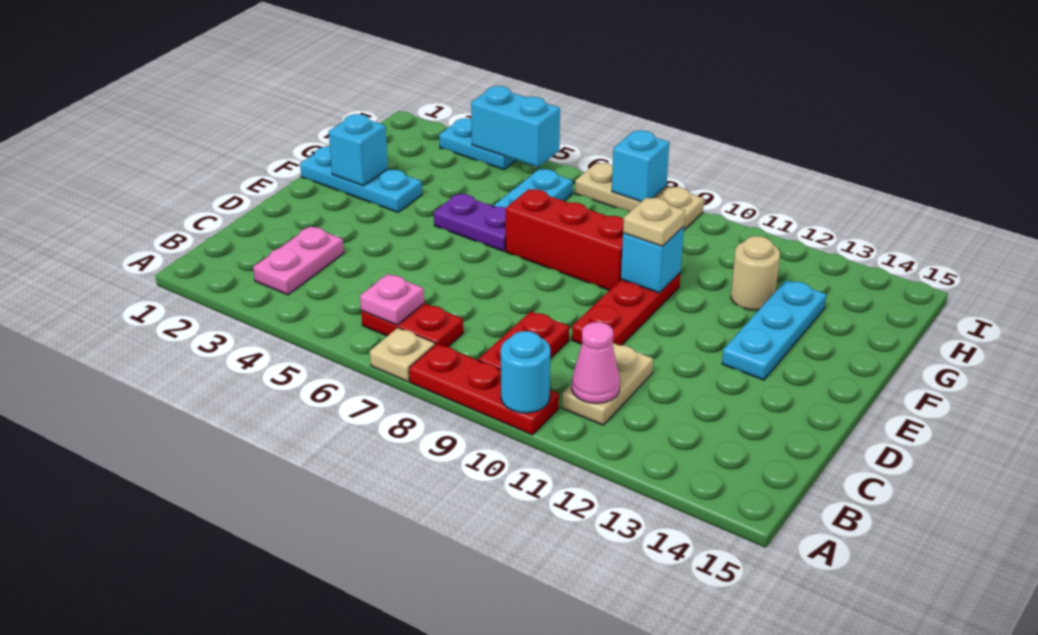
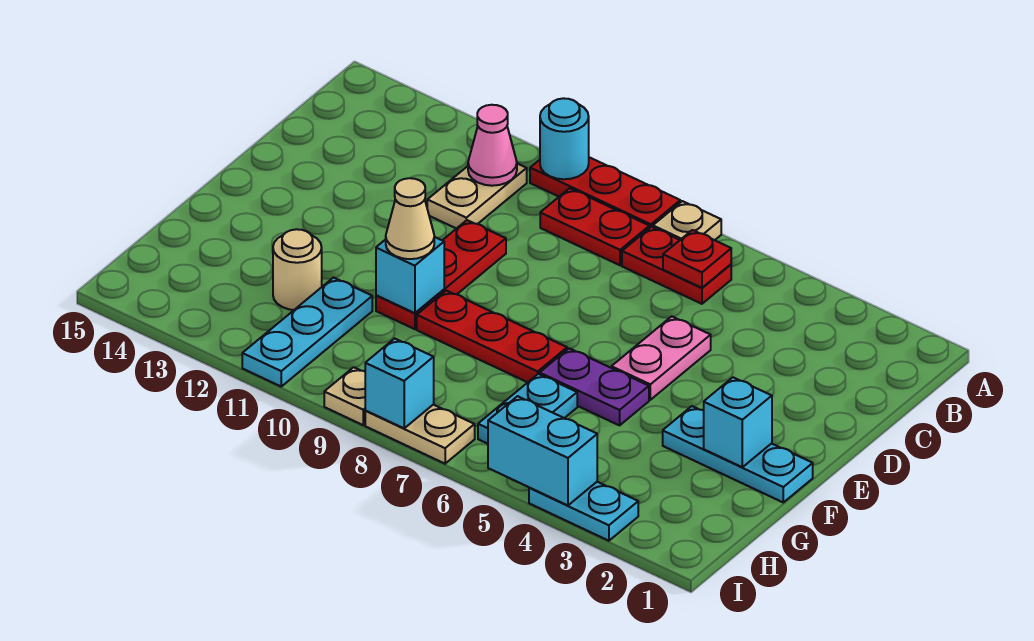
pink plate B3:C3 level 1 -> pink plate D5:E5 level 1
pink plate B6 level 2 -> red plate B6 level 2
red plate B9:C9 level 1 -> red plate B8:B9 level 1
cyan plate E13:G13 level 1 -> cyan plate G11:I11 level 1
red brick F7:F9 level 1 -> red plate F7:F9 level 1
tan plate F10 level 3 -> tan cone F10 level 3

